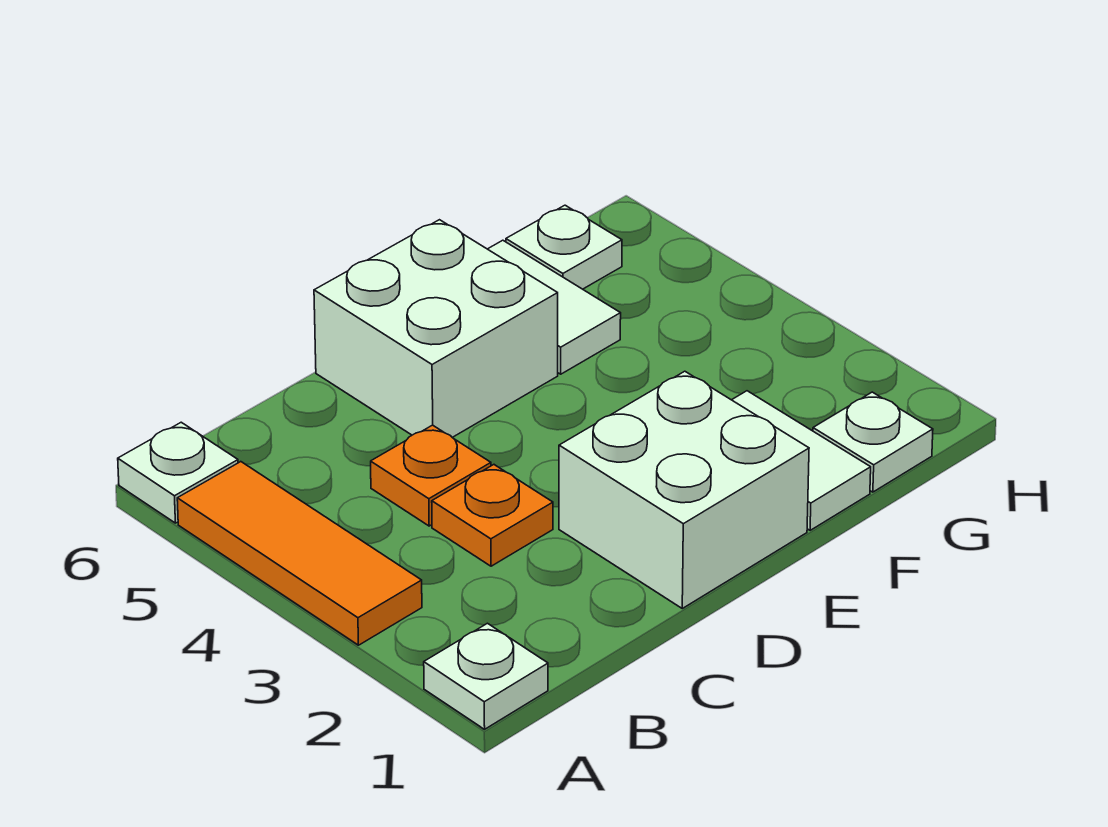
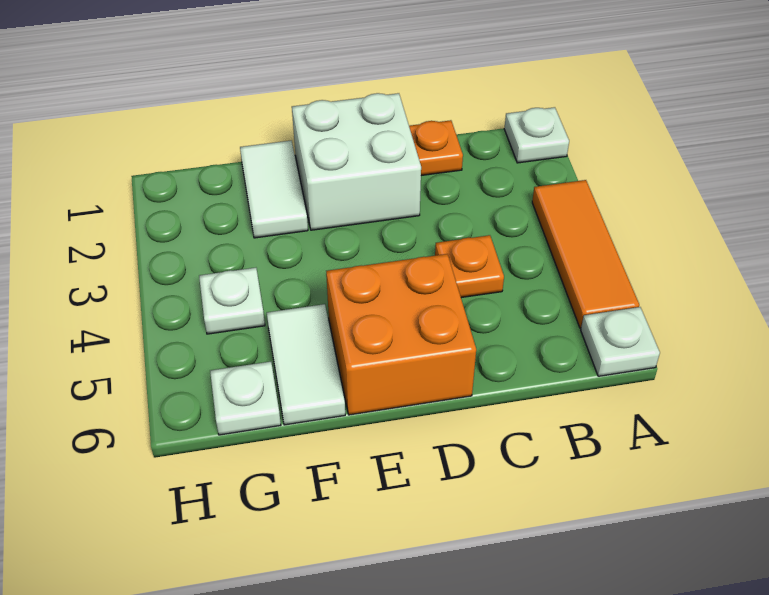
orange plate C3 level 1 -> orange plate C1 level 1
white brick D5:E6 level 1 -> orange brick D5:E6 level 1
white plate G1 level 1 -> white plate G4 level 1

